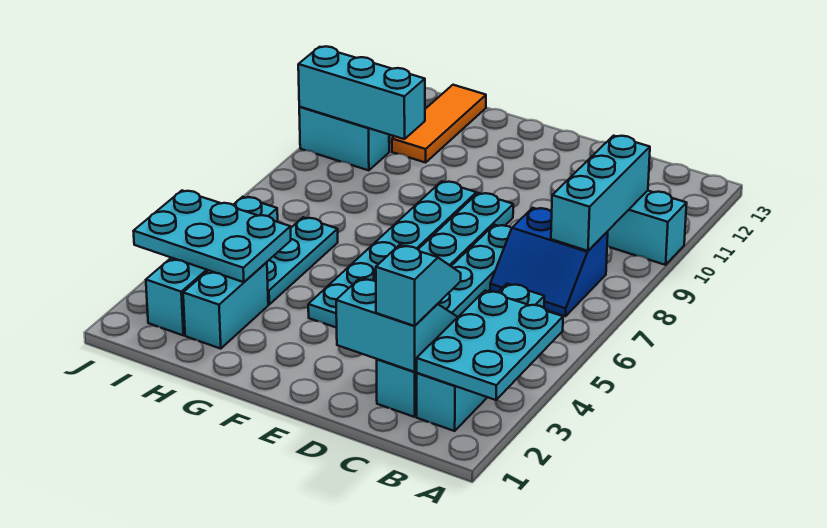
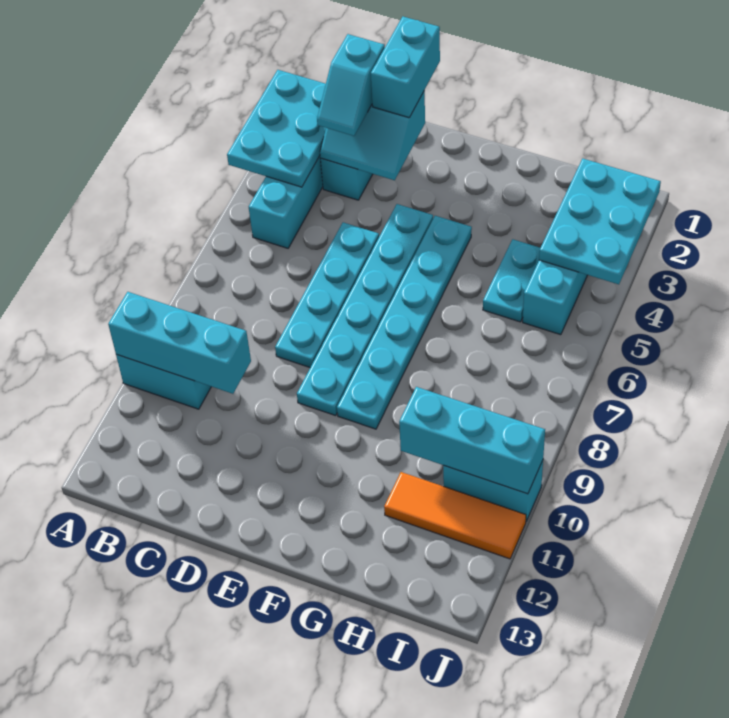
blue slope B7:C8 level 1 top 8 -> none
cyan brick B8:B10 level 2 -> cyan brick A10:C10 level 2
cyan brick H2:H3 level 1 -> cyan brick D1:D2 level 3
cyan plate H3:J4 level 2 -> cyan plate I2:J4 level 2
cyan plate H4:H6 level 1 -> cyan plate H4:H5 level 1
orange tile H11:H13 level 1 -> orange tile H11:J11 level 1

